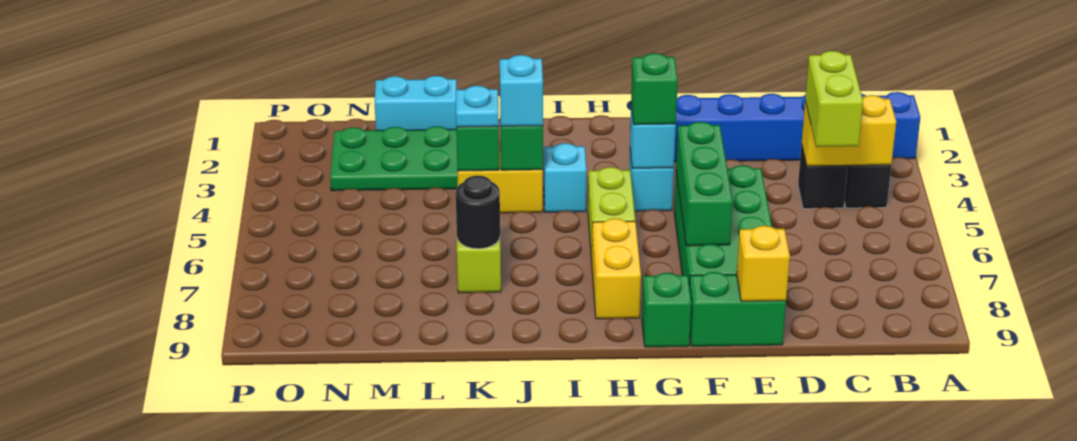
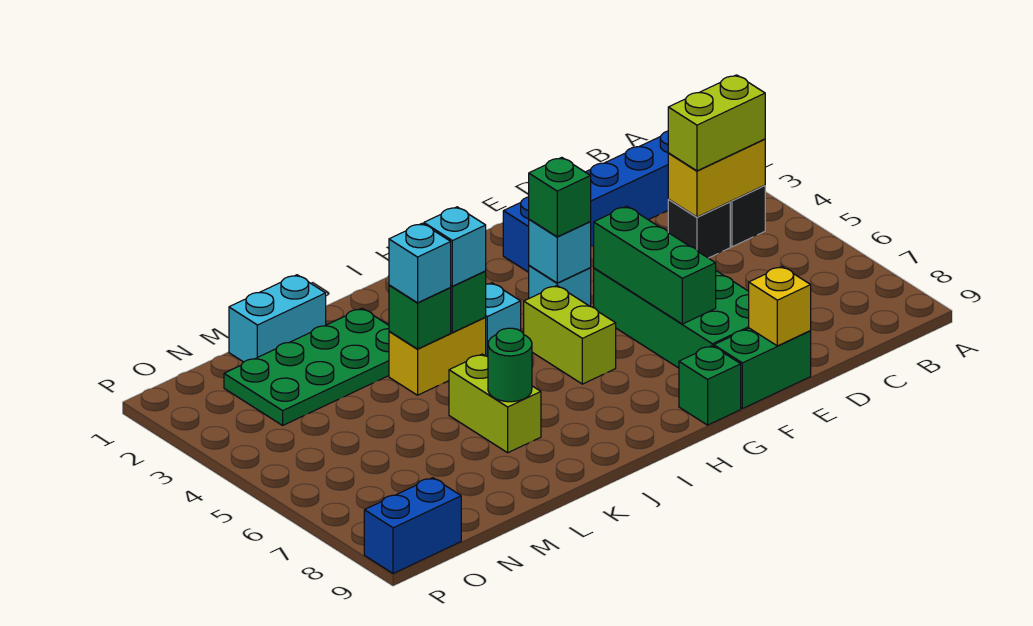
lime brick C4:C5 level 3 -> lime brick B4:C4 level 3
yellow brick H7:H8 level 1 -> none
cyan plate K4 level 3 -> cyan brick K4 level 3
black round brick K7 level 2 -> green round brick K7 level 2
none -> blue brick O9:P9 level 1

